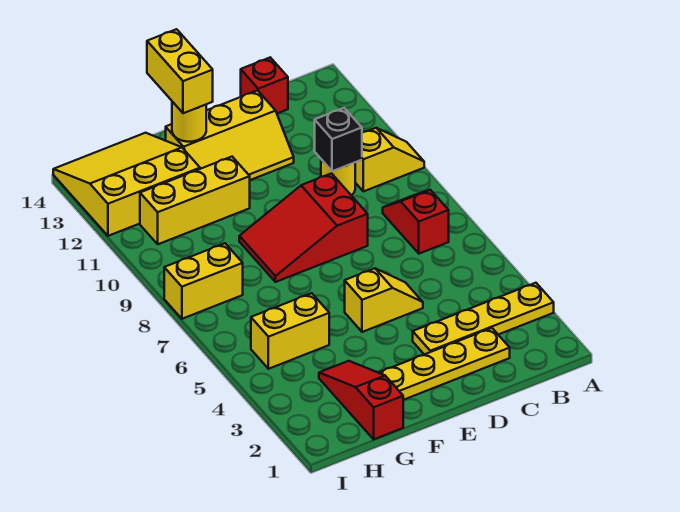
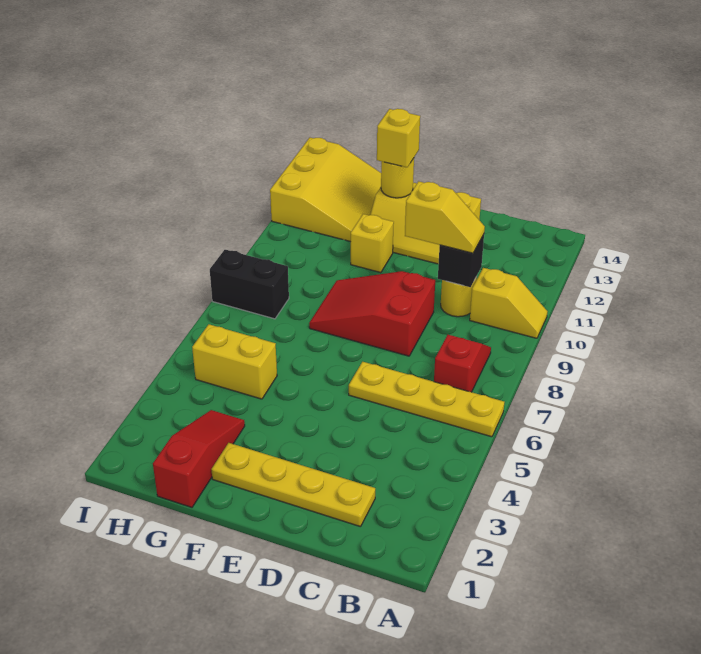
yellow plate A3:D3 level 1 -> yellow plate A6:D6 level 1
red brick C14 level 1 -> none
yellow slope D5:E5 level 1 top E -> yellow slope C10:D10 level 3 top D
yellow brick F11:H11 level 1 -> yellow brick F11 level 1
yellow brick F13:F14 level 3 -> yellow brick F13 level 3
yellow slope G12:I14 level 1 top 12 -> yellow slope G12:I14 level 1 top I
yellow brick H8:I8 level 1 -> black brick H8:I8 level 1

